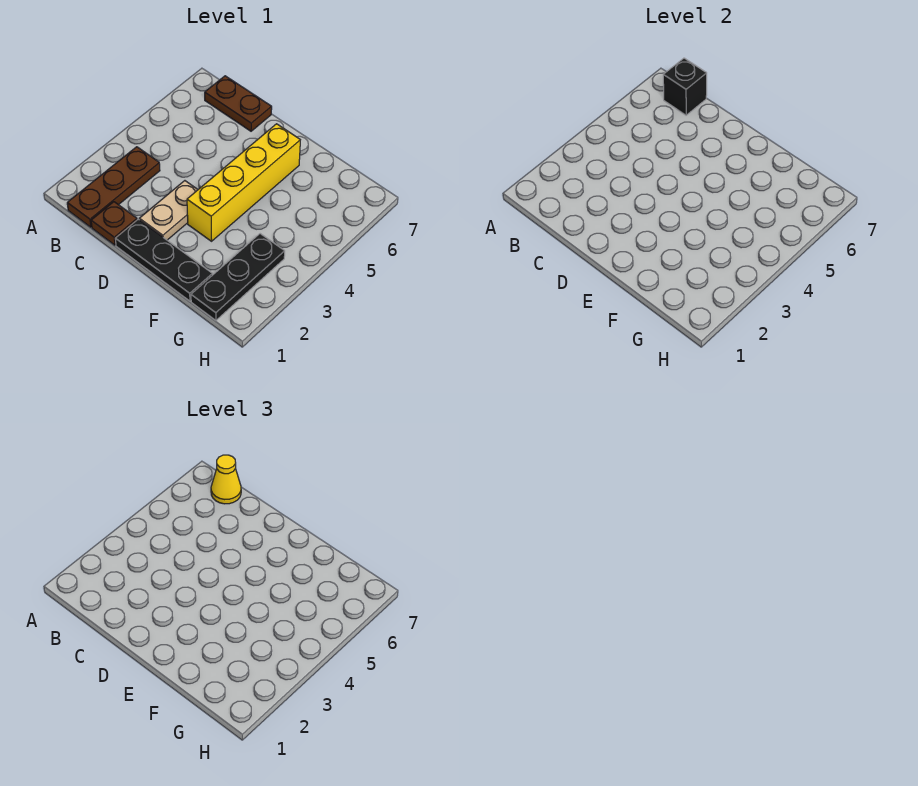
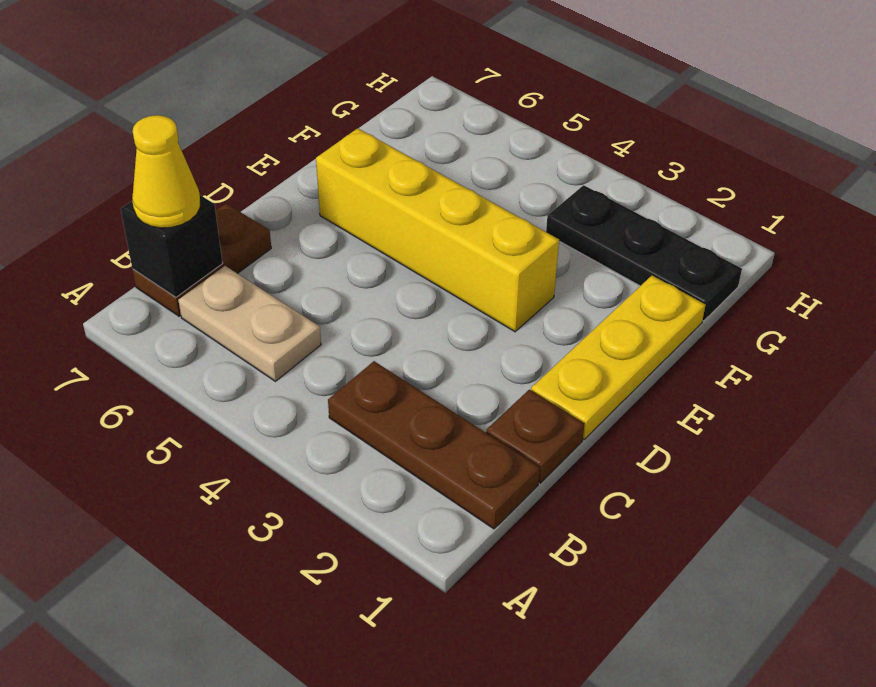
black plate D1:F1 level 1 -> yellow plate D1:F1 level 1
tan plate D2:D3 level 1 -> tan plate B5:B6 level 1

